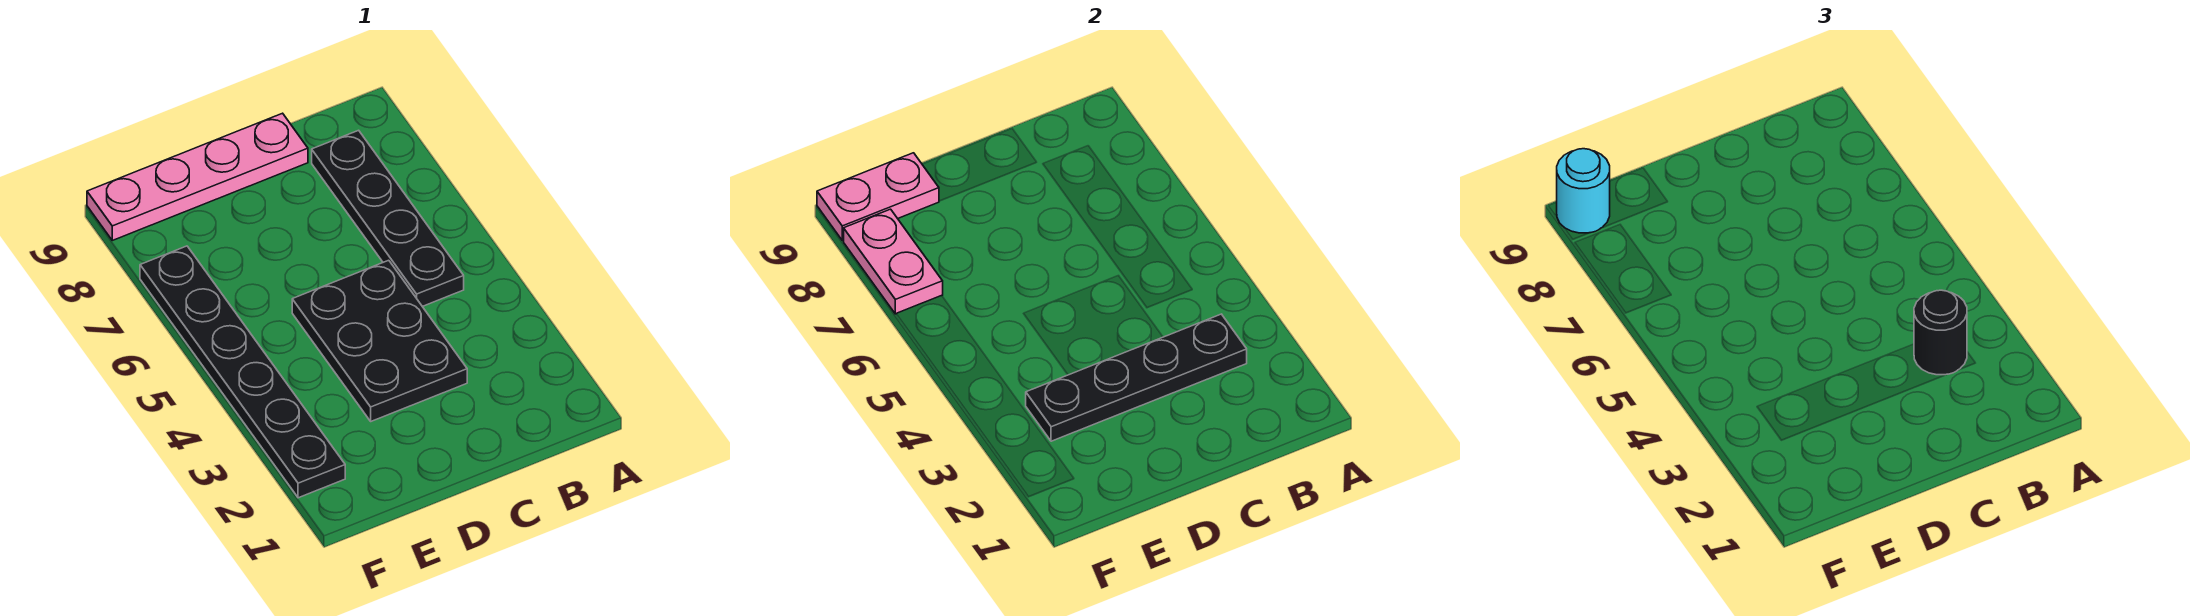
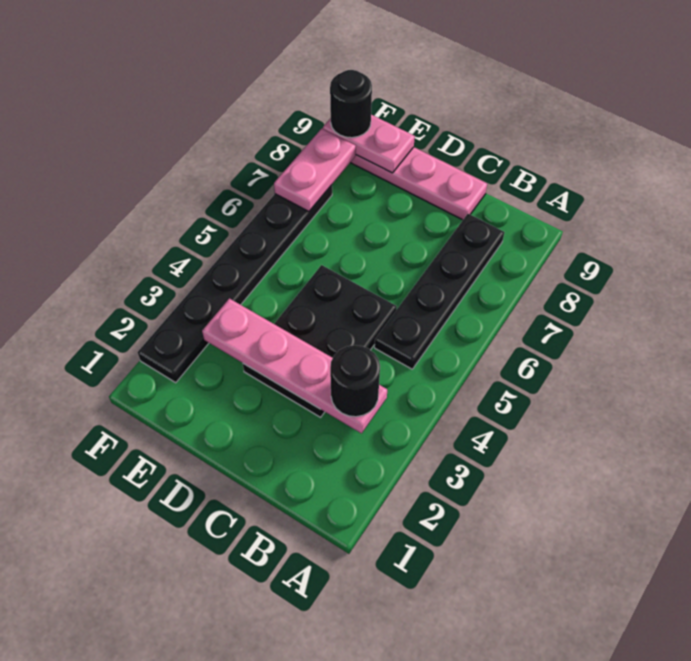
black plate B3:E3 level 2 -> pink plate B3:E3 level 2
cyan round brick F9 level 3 -> black round brick F9 level 3

